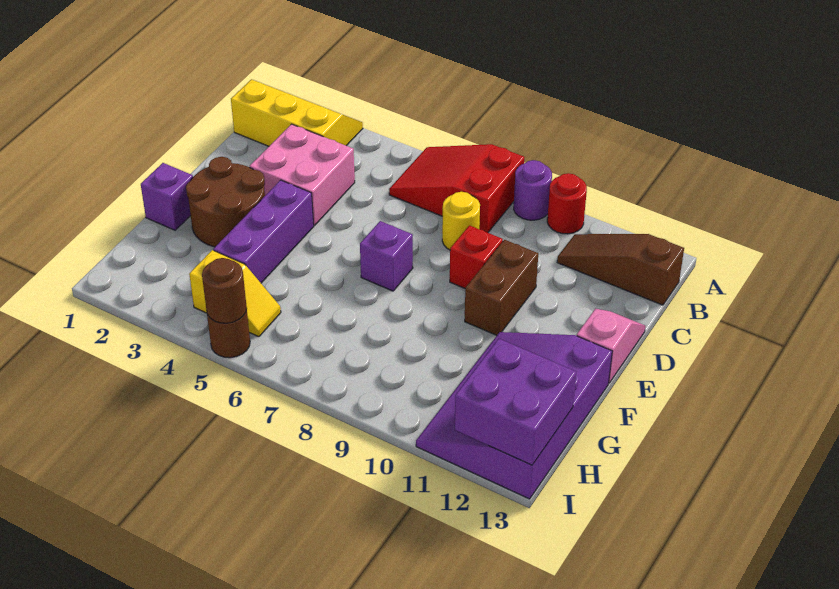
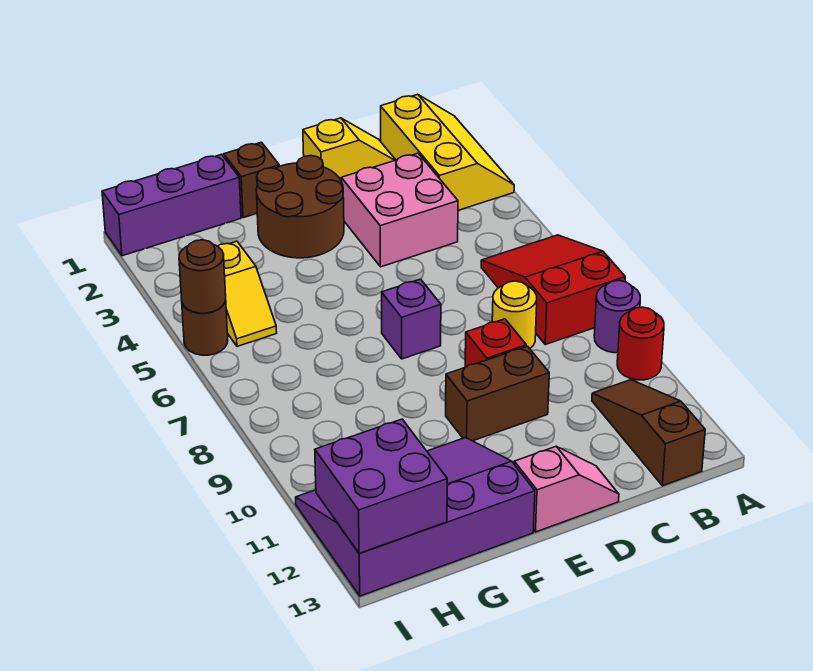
none -> yellow slope C1:D1 level 1 top D
purple brick E4:G4 level 1 -> purple brick G1:I1 level 1
purple brick F1 level 1 -> brown brick F1 level 1

